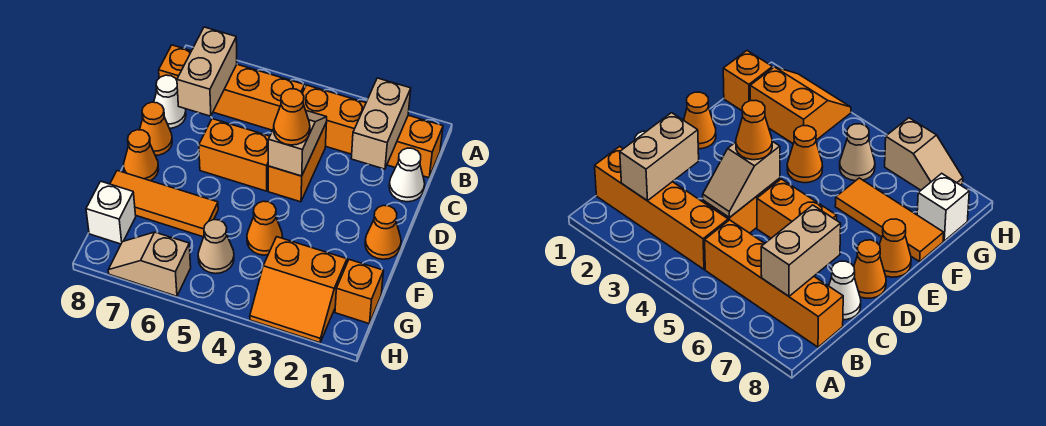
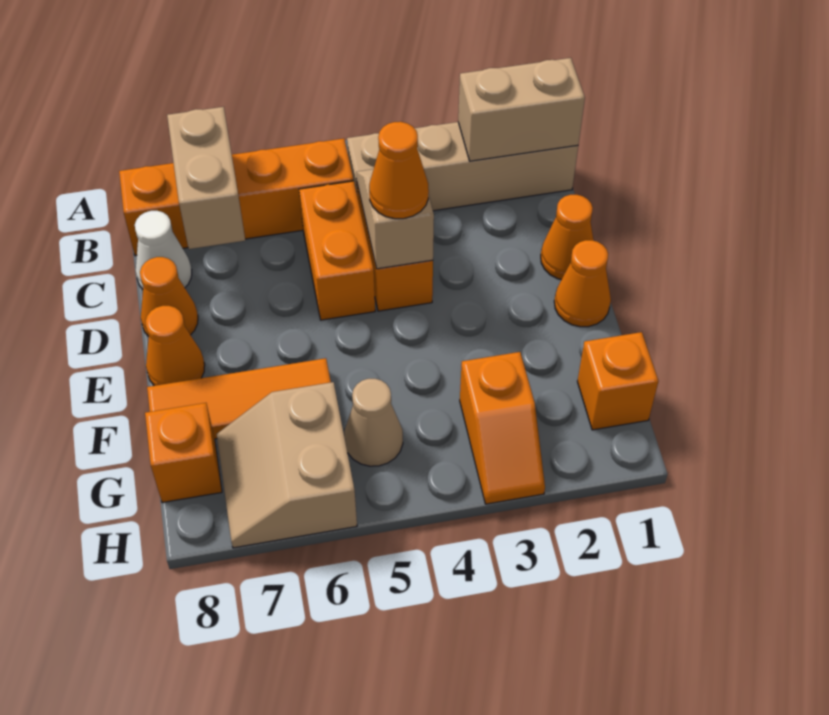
orange brick B1:B4 level 1 -> tan brick B1:B4 level 1
tan brick B2:C2 level 2 -> tan brick B1:B2 level 2
white cone C1 level 1 -> none
orange brick D5:D6 level 1 -> orange brick C5:D5 level 1
orange cone F4 level 1 -> orange cone D1 level 1
orange slope G2:H3 level 1 top G -> orange slope G3:H3 level 1 top G
white brick G8 level 1 -> orange brick G8 level 1
tan slope H6:H7 level 1 top 6 -> tan slope G6:H7 level 1 top 6

